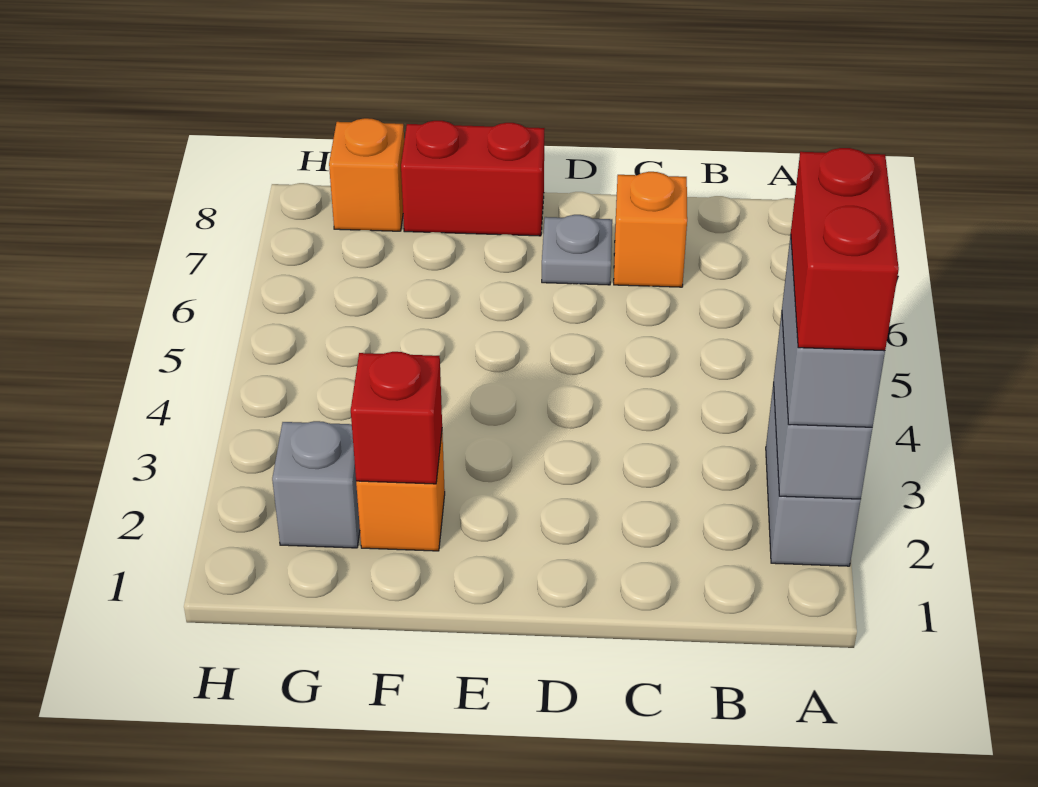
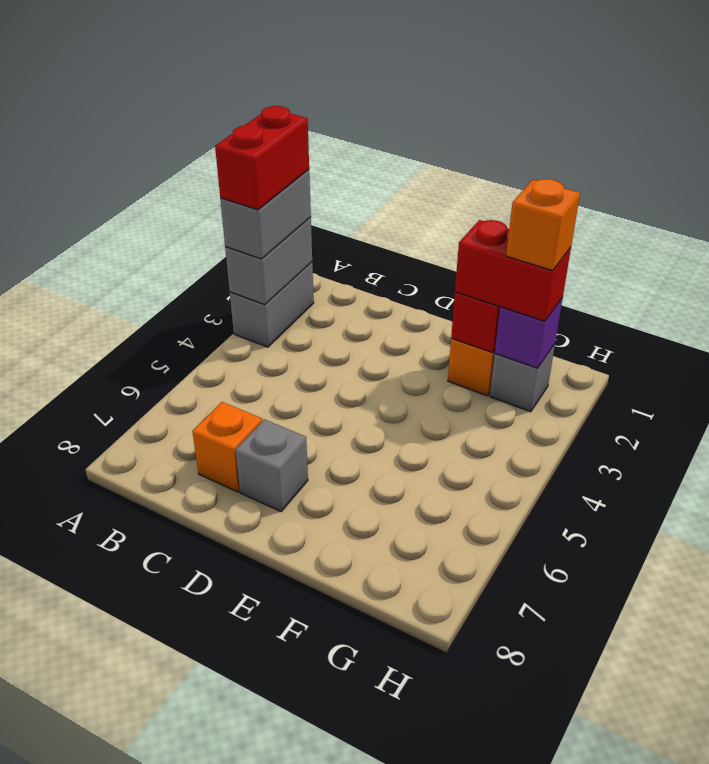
grey plate D7 level 1 -> grey brick D7 level 1
red brick E8:F8 level 1 -> red brick F2:G2 level 3
none -> purple brick G2 level 2
orange brick G8 level 1 -> orange brick G2 level 4

